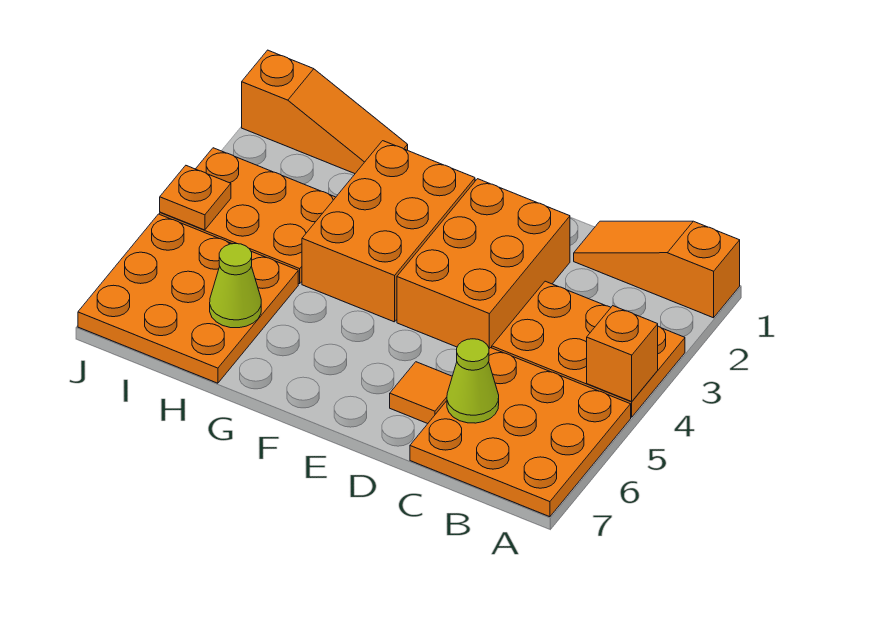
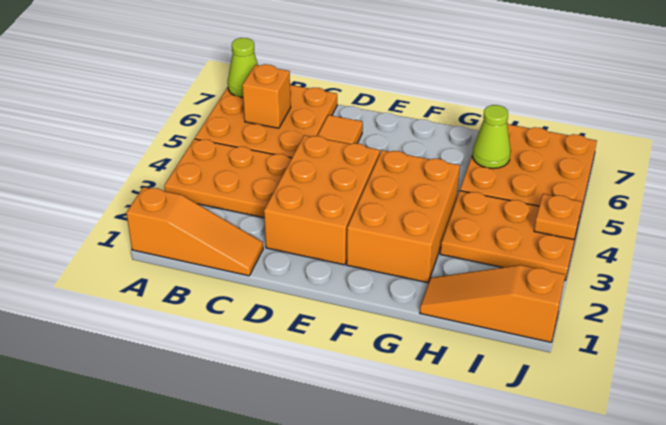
orange brick A4 level 2 -> orange brick B6 level 2
lime cone C6 level 2 -> lime cone A7 level 2

